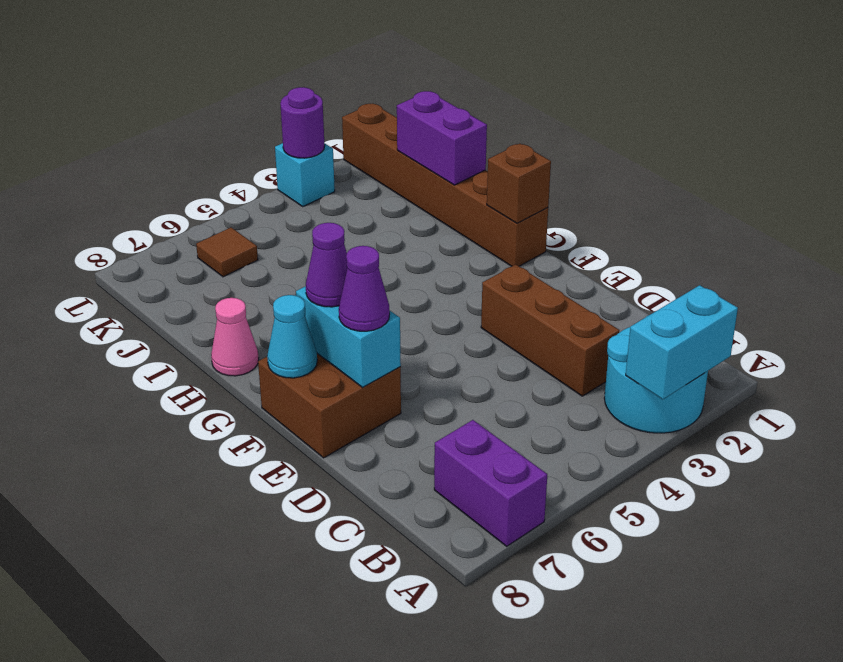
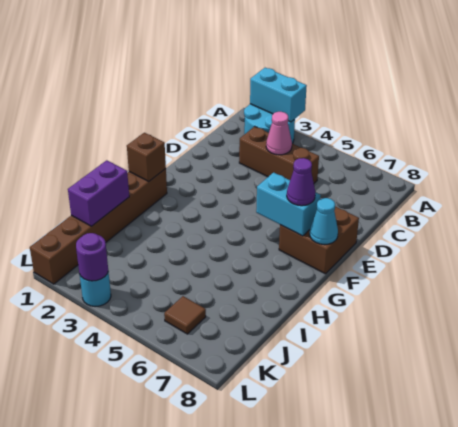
purple brick A7:B7 level 1 -> none
brown brick C3:E3 level 1 -> brown brick C3:C5 level 1
cyan brick E7:F7 level 2 -> cyan brick F6:F7 level 2
purple cone E7 level 3 -> none
pink cone H8 level 1 -> pink cone C4 level 2
cyan brick L3 level 1 -> cyan round brick L3 level 1

